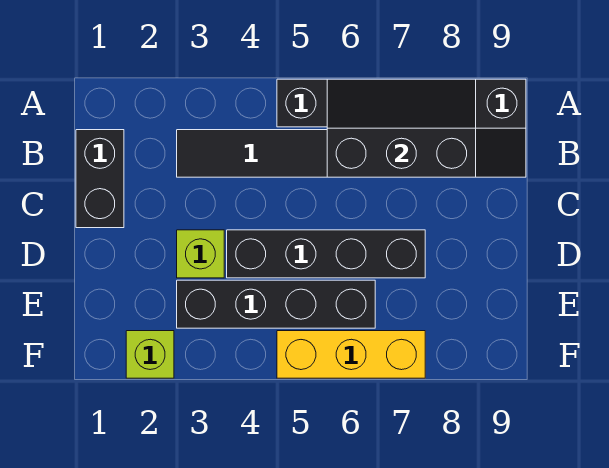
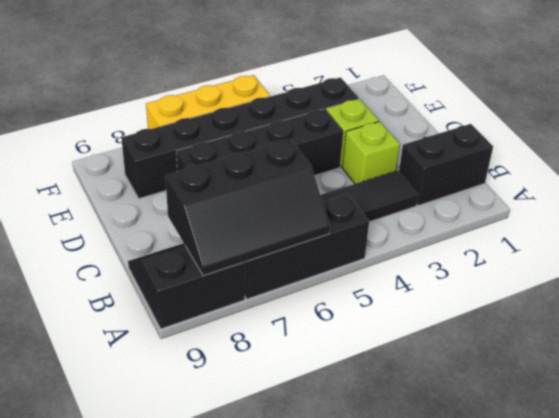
black brick B1:C1 level 1 -> black brick B1:B2 level 1
black brick E3:E6 level 1 -> black brick E3:E8 level 1
lime brick F2 level 1 -> lime brick C3 level 1

